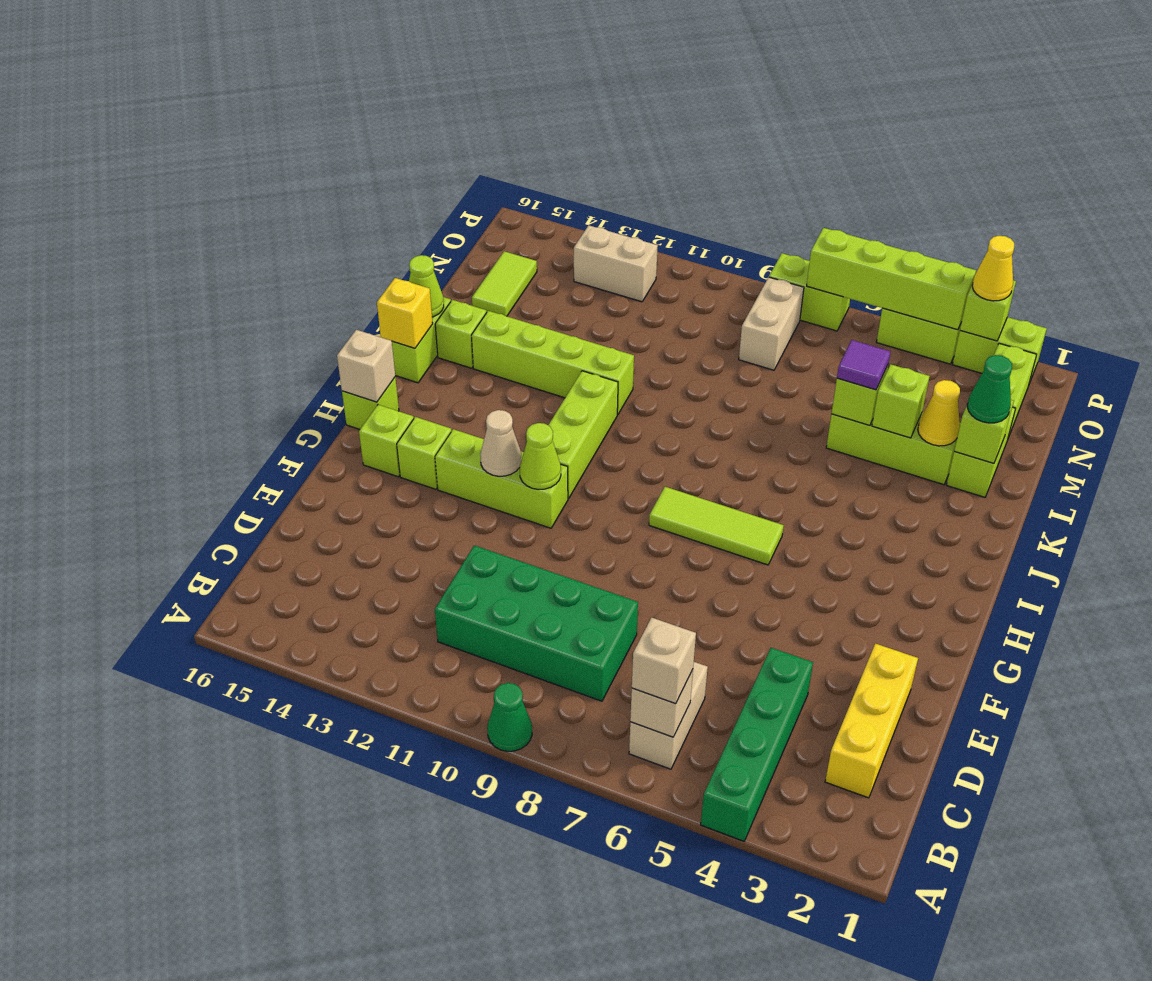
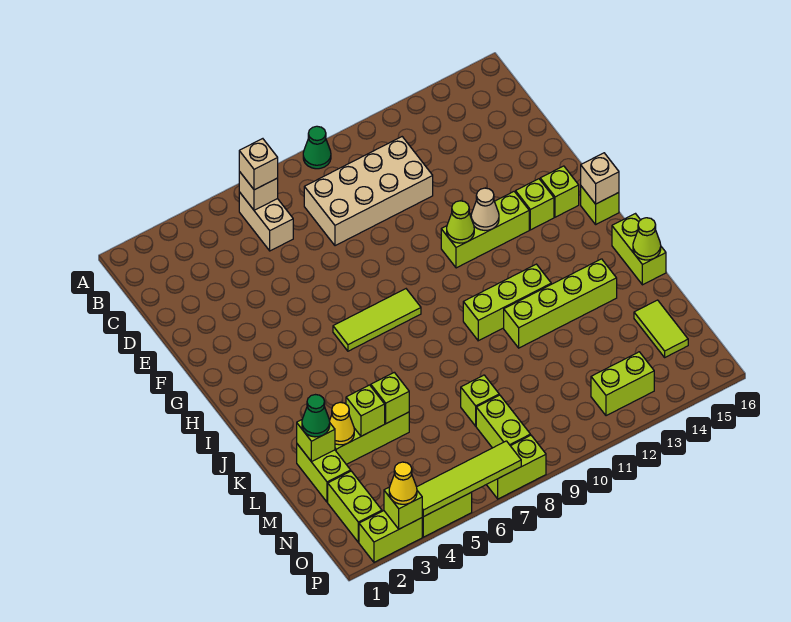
green brick A4:D4 level 1 -> none
yellow brick C2:E2 level 1 -> none
green brick C8:D11 level 1 -> tan brick C8:D11 level 1
lime brick H11:J11 level 1 -> lime brick J10:J12 level 1
yellow brick J16 level 2 -> none
lime brick K15 level 1 -> lime brick M8 level 1
purple tile L5 level 3 -> none
tan brick N8:O8 level 1 -> lime brick N8:O8 level 1
tan brick O12:O13 level 1 -> lime brick O12:O13 level 1
lime brick P4:P7 level 2 -> lime tile P4:P7 level 2

